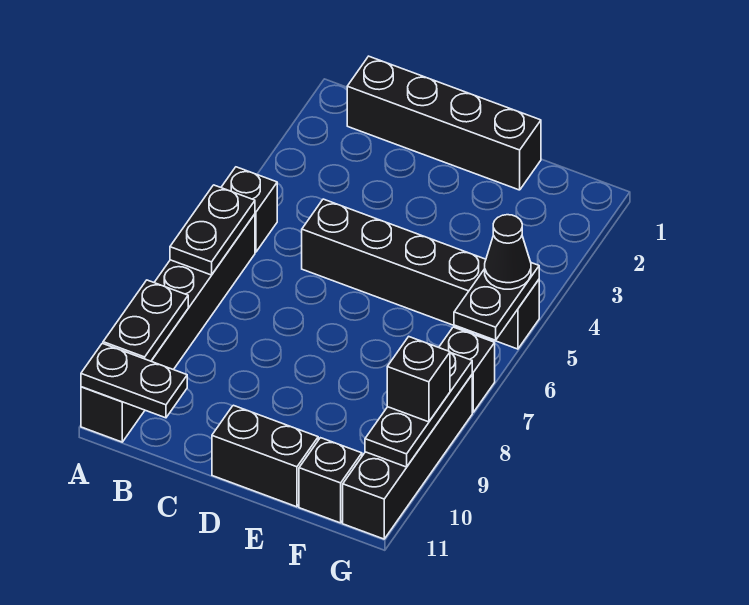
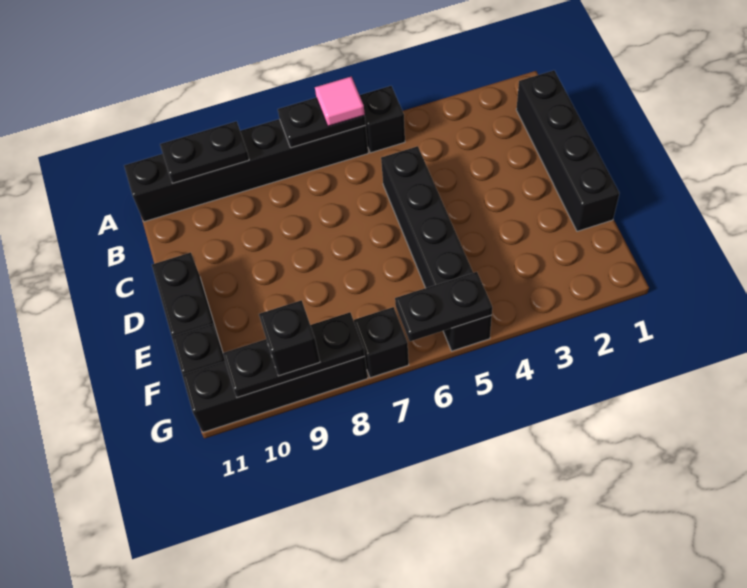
none -> pink tile A6 level 3
black plate A11:B11 level 2 -> none
black cone G5 level 3 -> none

